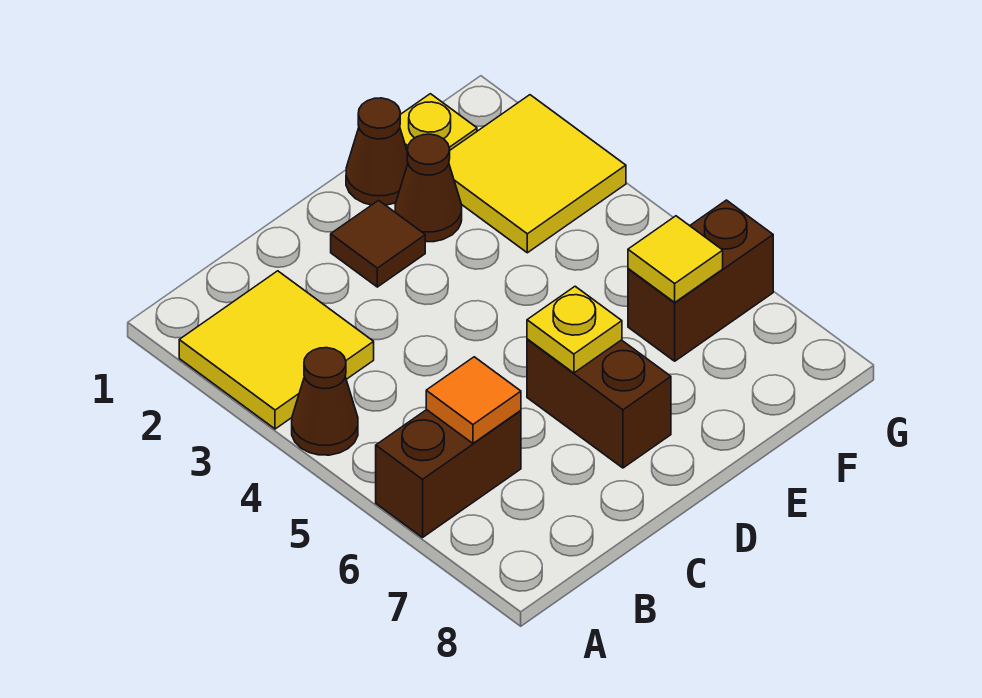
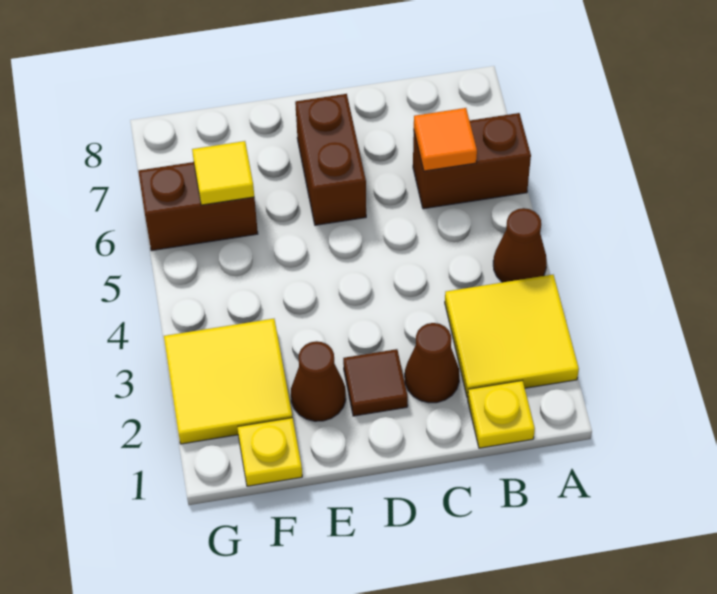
yellow plate D6 level 2 -> yellow plate B1 level 1
brown cone E1 level 1 -> brown cone C2 level 1

